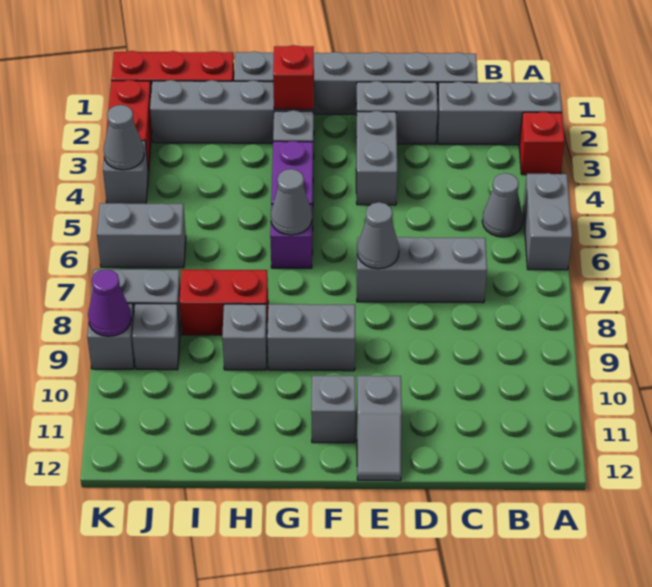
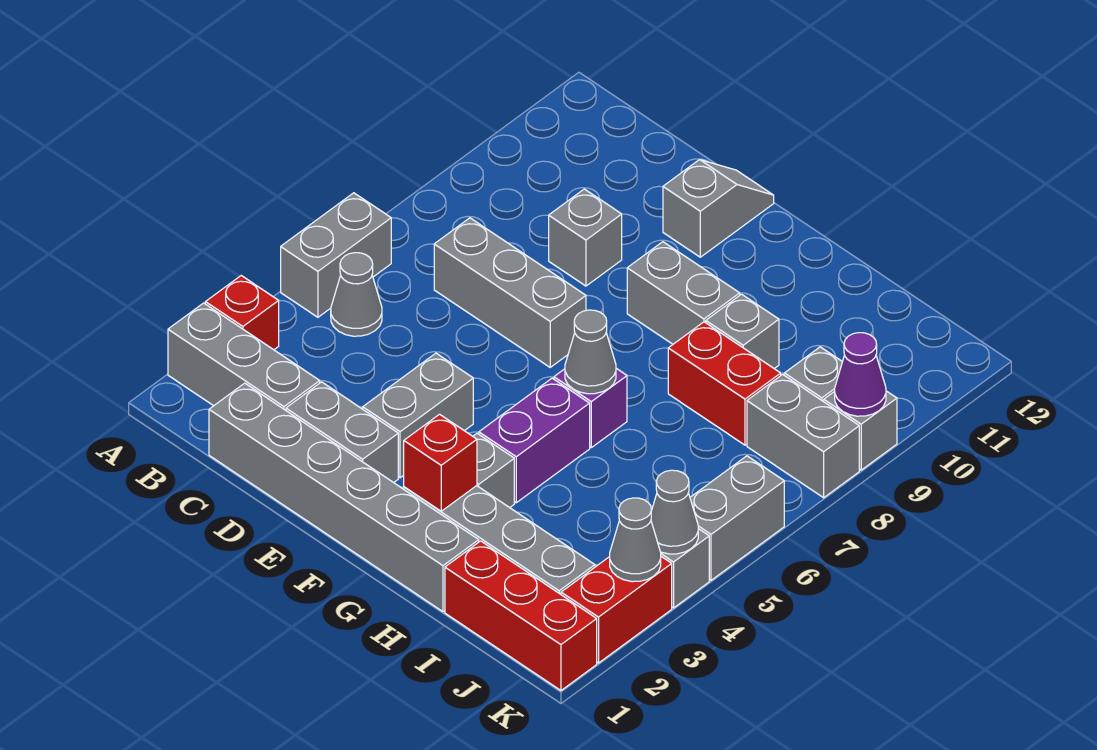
grey cone E7 level 2 -> grey cone K3 level 2
grey brick F11 level 1 -> grey brick D9 level 1
grey brick J6:K6 level 1 -> grey brick K5:K6 level 1

